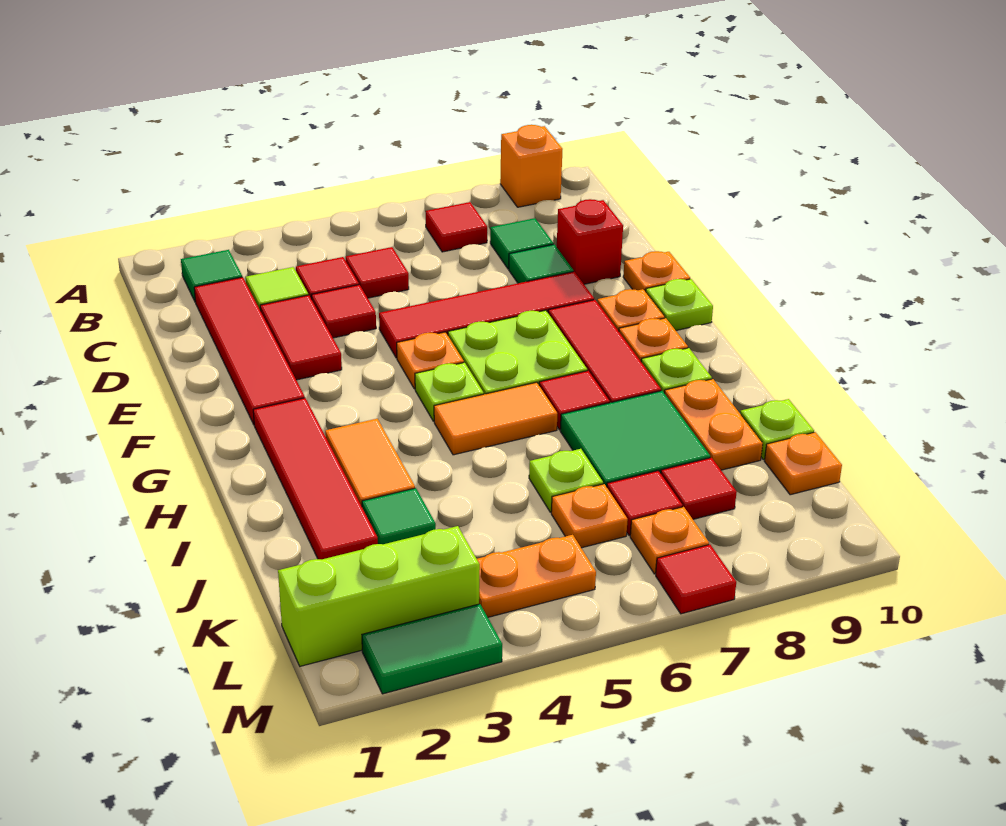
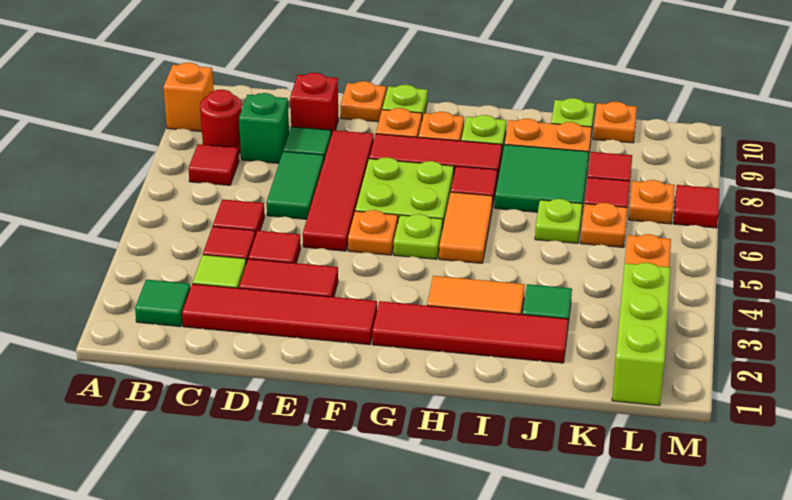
none -> red round brick B8 level 1
green tile C8 level 1 -> green brick C8 level 1
green tile M2:M3 level 1 -> green tile D6:D7 level 1

